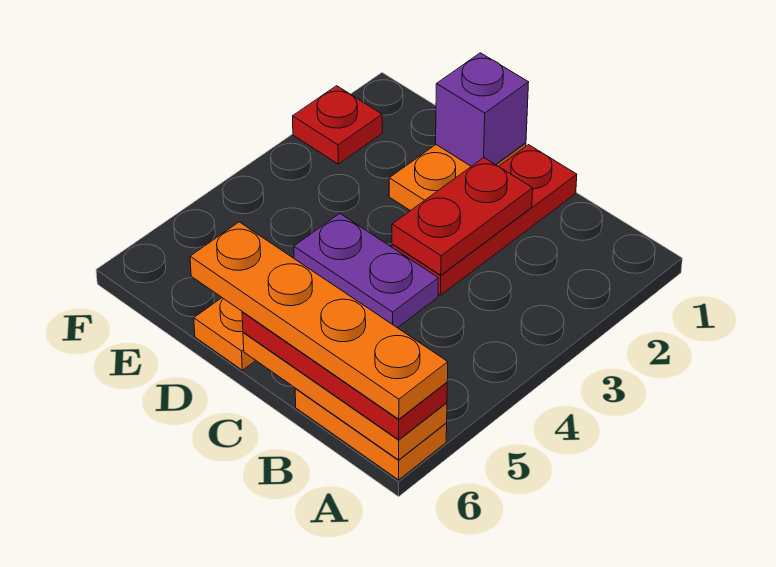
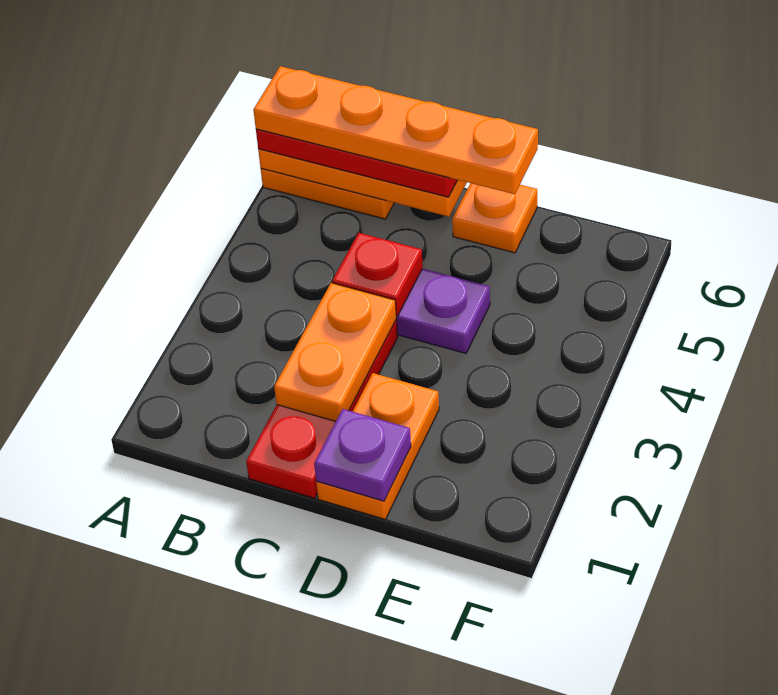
red plate C2:C3 level 2 -> orange plate C2:C3 level 2
purple brick D1 level 2 -> purple plate D1 level 2
red plate F2 level 1 -> red plate C4 level 2

